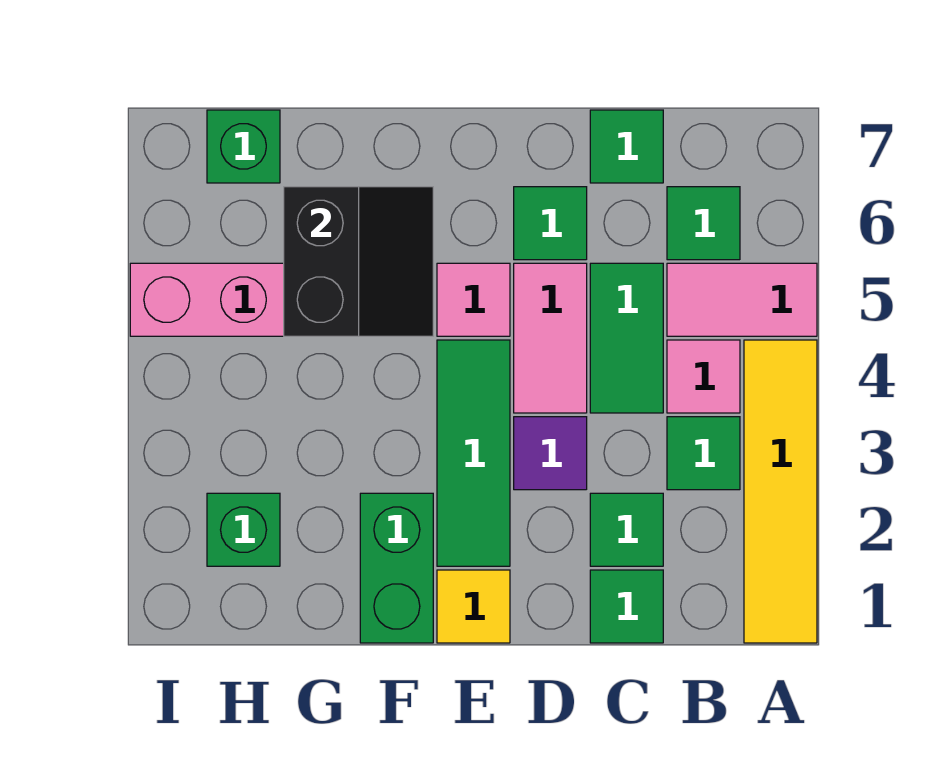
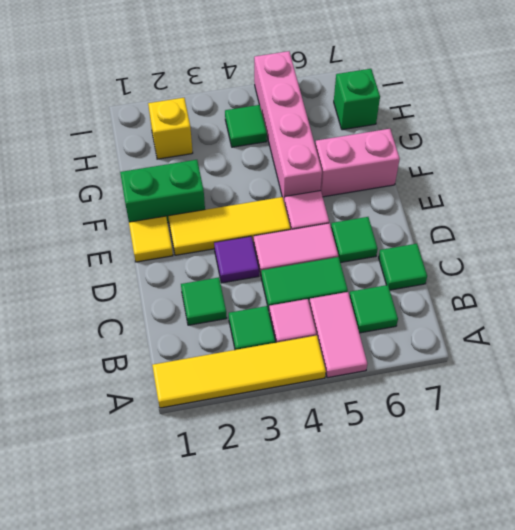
green tile C1 level 1 -> green tile H4 level 1
green tile E2:E4 level 1 -> yellow tile E2:E4 level 1
black slope F5:G6 level 2 top G -> none
none -> pink brick F6:F7 level 1
green brick H2 level 1 -> yellow brick H2 level 1

